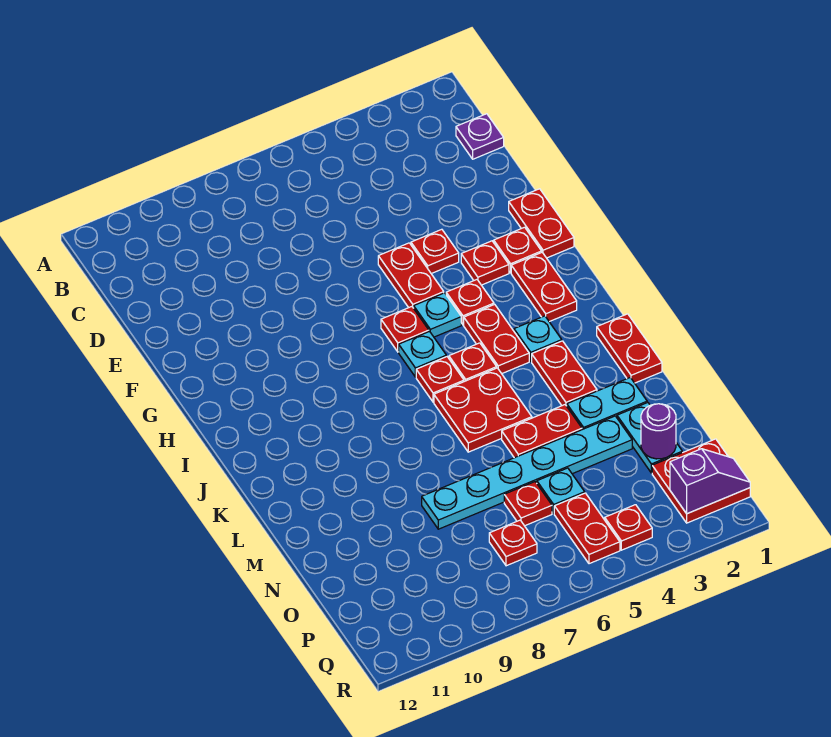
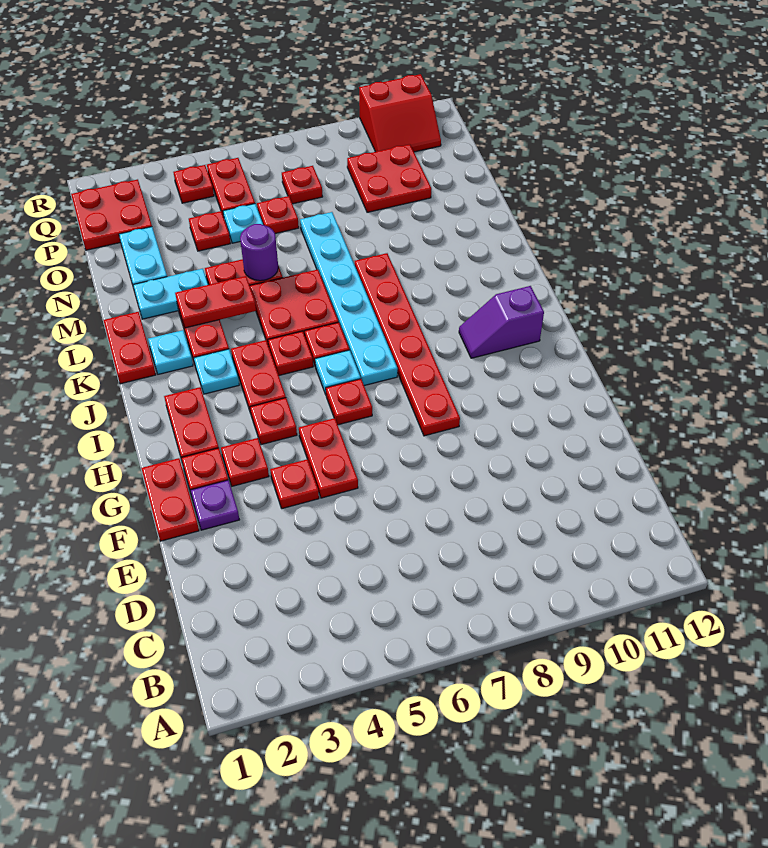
purple plate C1 level 1 -> purple plate F2 level 1
none -> red plate G8:L8 level 1
cyan plate H5 level 1 -> cyan plate K2 level 1
none -> red plate L3:L4 level 2
cyan plate N3:N8 level 1 -> cyan plate I7:N7 level 1
purple round brick O2 level 2 -> purple round brick M5 level 2
none -> red plate O4 level 1
none -> red plate O9:P10 level 1
purple slope Q1:Q2 level 2 top 2 -> purple slope I10:I11 level 1 top 11
none -> red slope Q10:R11 level 1 top R

